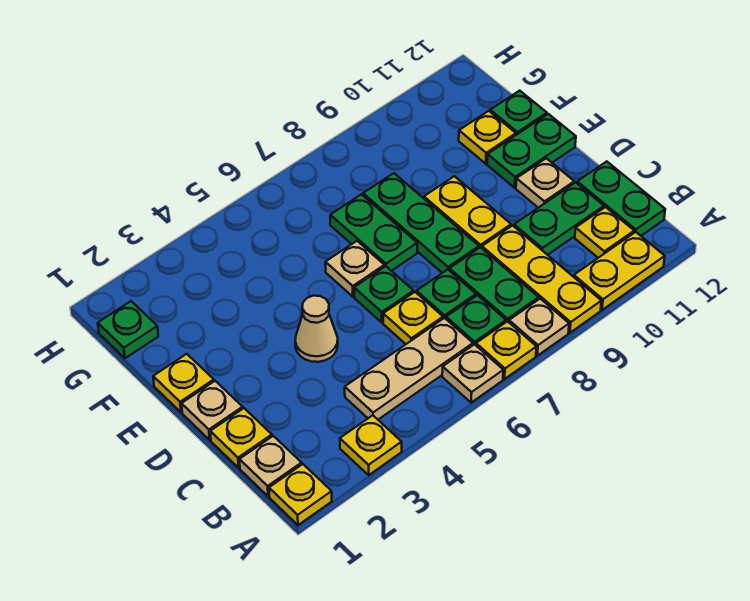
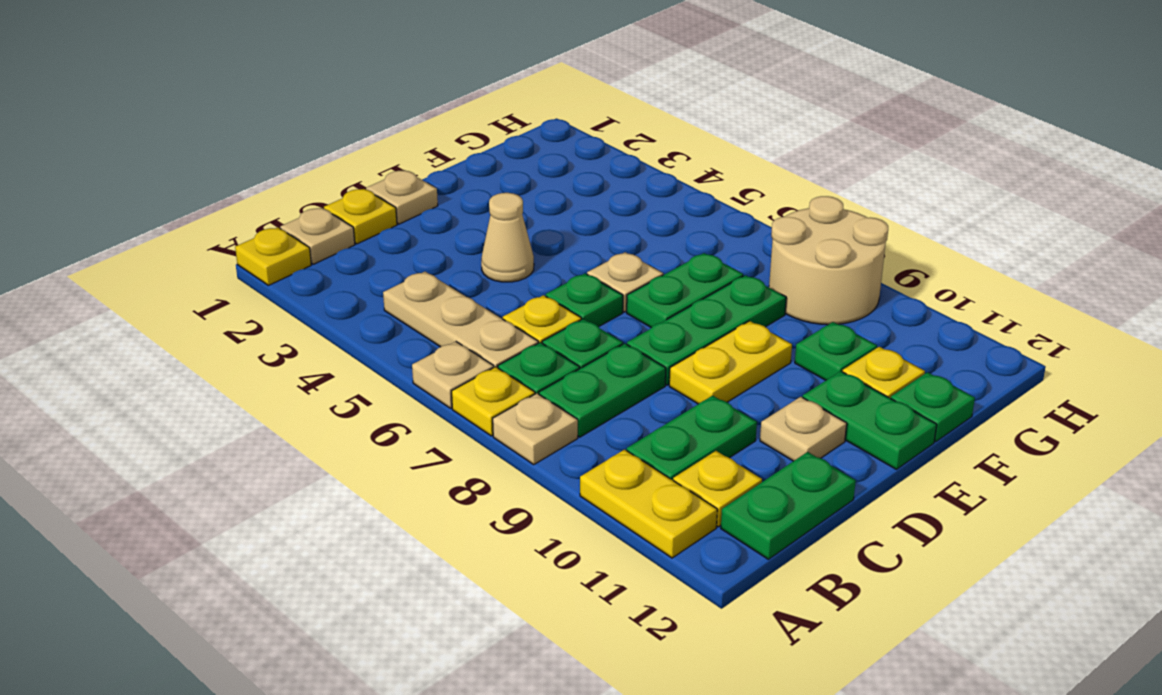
yellow plate A3 level 1 -> none
yellow plate A9:C9 level 1 -> none
green plate C10:C11 level 1 -> green plate B10:C10 level 1
yellow plate E1 level 1 -> none
green plate G1 level 1 -> green plate F10 level 1
none -> tan round brick G8:H9 level 1

